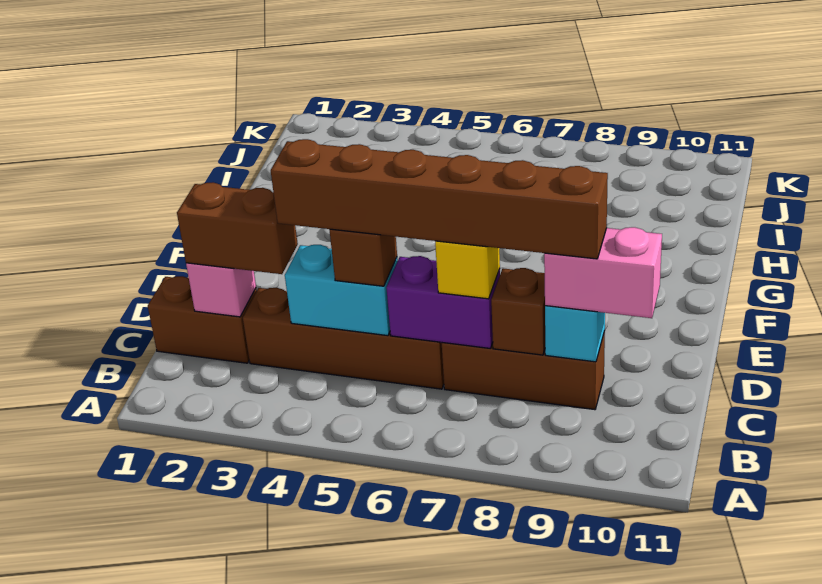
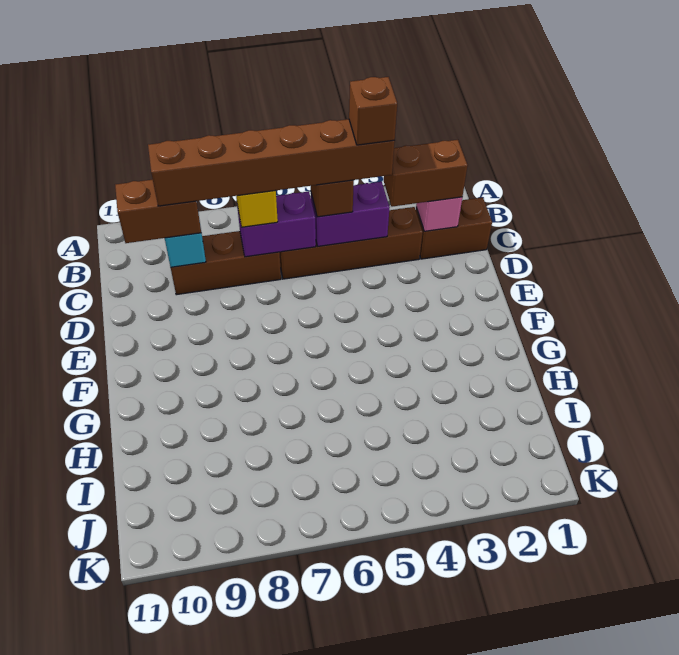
cyan brick C4:C5 level 2 -> purple brick C4:C5 level 2
brown brick C8 level 2 -> brown brick C4 level 5
pink brick C9:C10 level 3 -> brown brick C9:C10 level 3

